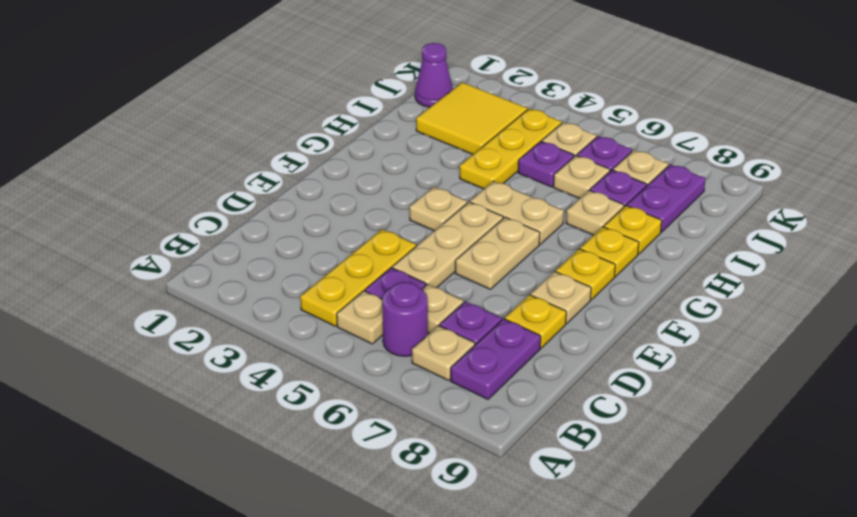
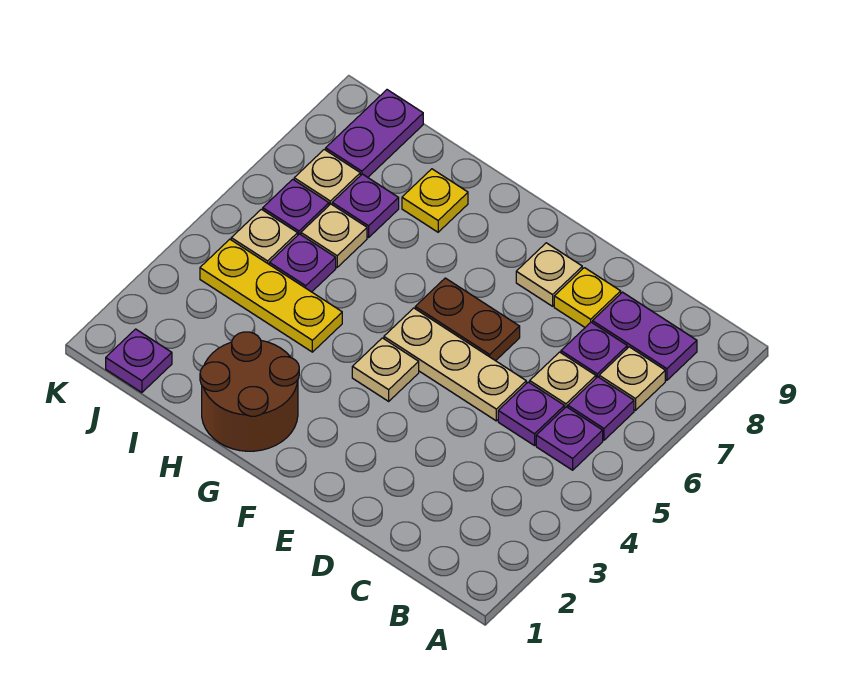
yellow plate B4:D4 level 1 -> none
tan plate B5 level 1 -> purple plate B5 level 1
purple round brick B6 level 1 -> purple plate B6 level 1
tan plate E6:F6 level 1 -> brown plate E6:F6 level 1
yellow plate F8 level 1 -> none
none -> brown round brick G1:H2 level 1
tan plate G5:G6 level 1 -> none
yellow plate G8 level 1 -> none
tan plate H7 level 1 -> none
yellow tile I2:J3 level 1 -> none
purple plate I8:J8 level 1 -> purple plate J8:J9 level 1
purple cone J1 level 1 -> purple plate J1 level 1

